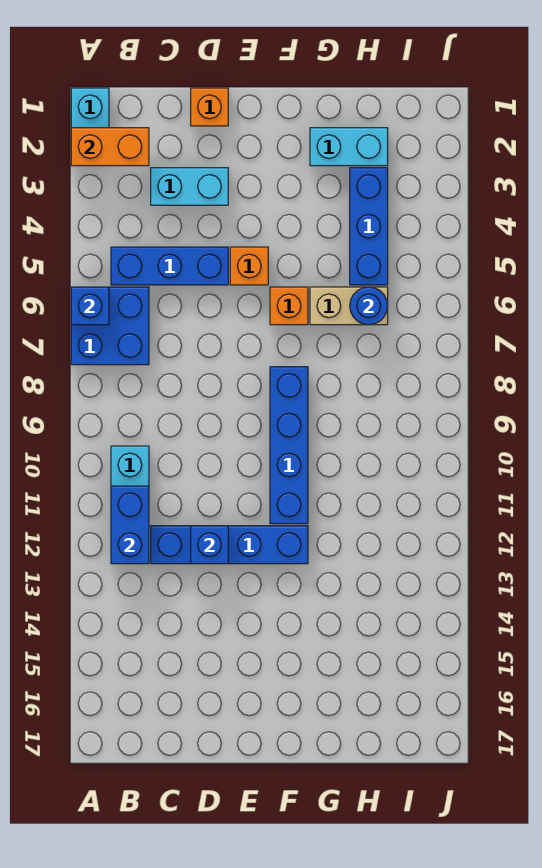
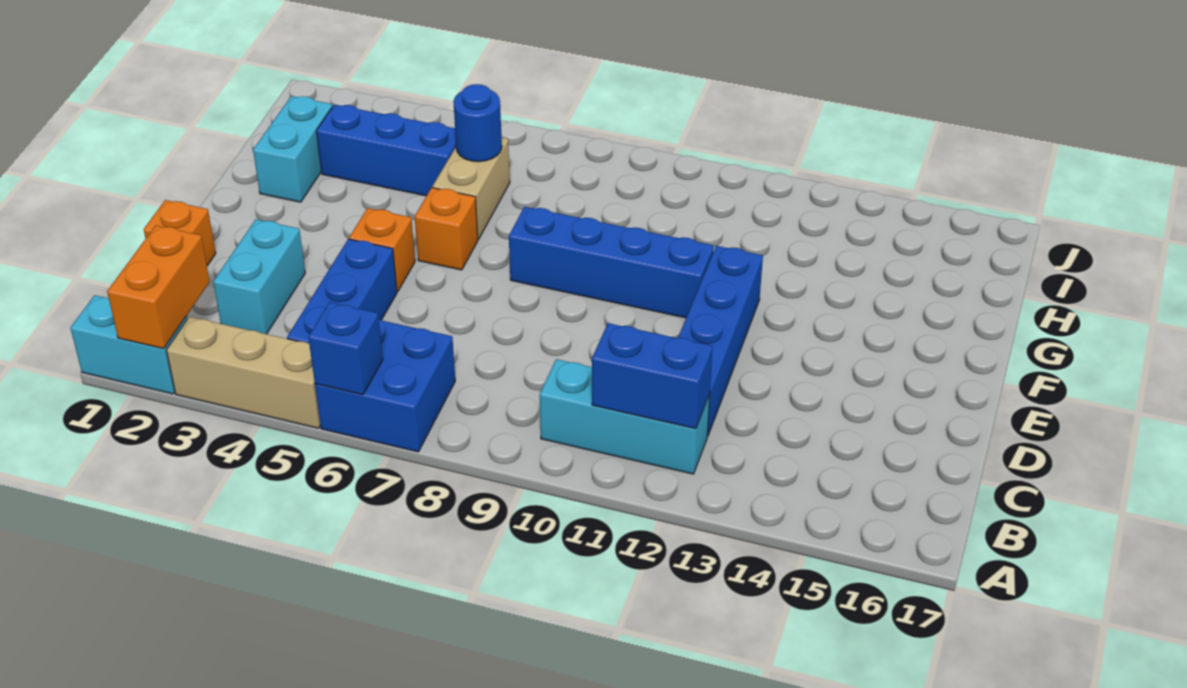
none -> tan brick A3:A5 level 1
blue brick D12 level 2 -> none

